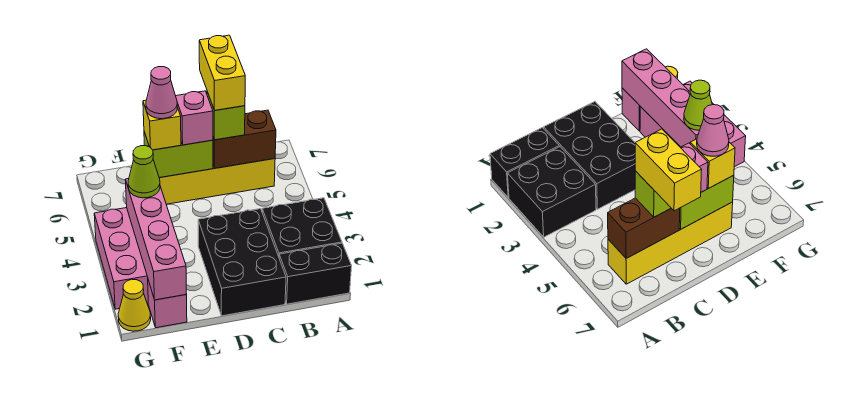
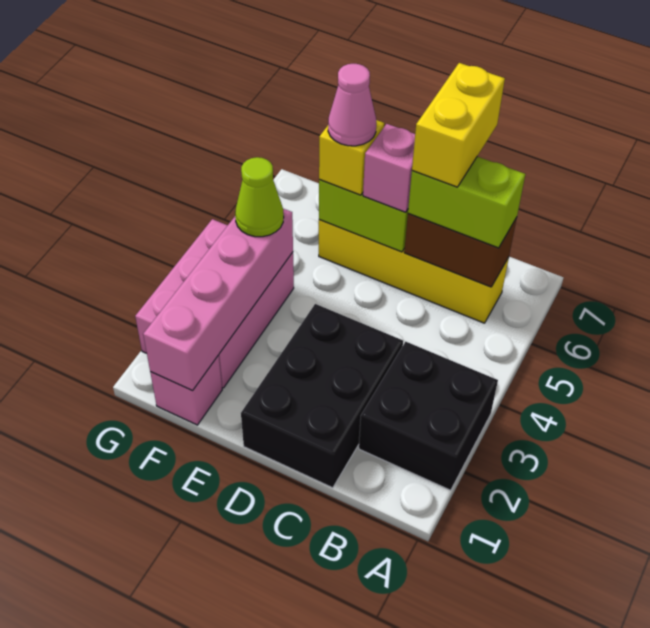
black brick A1:B1 level 1 -> none
lime brick C6 level 3 -> lime brick B6:C6 level 3
yellow cone G1 level 1 -> none

